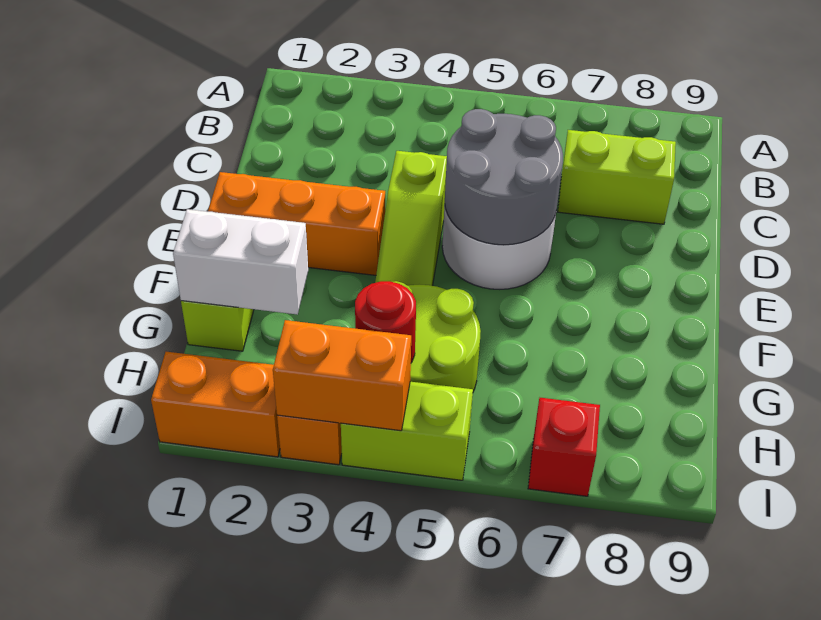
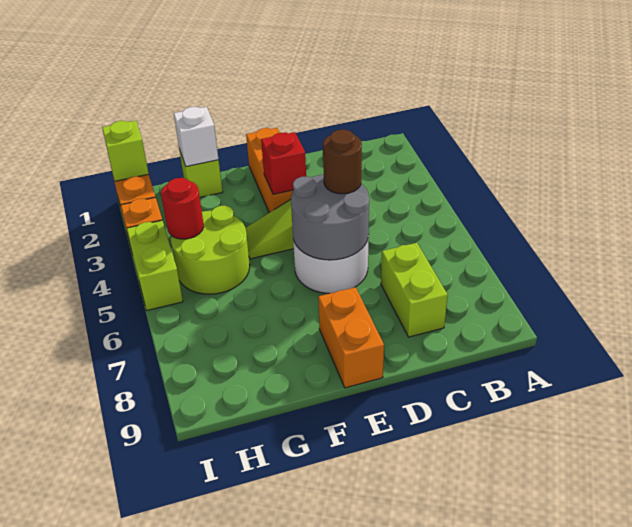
none -> brown round brick D5 level 3
white brick G1:G2 level 2 -> white brick G1 level 2
none -> lime brick I1 level 2
orange brick I3:I4 level 2 -> orange brick E8:E9 level 1
red brick I7 level 1 -> red brick E3 level 2

